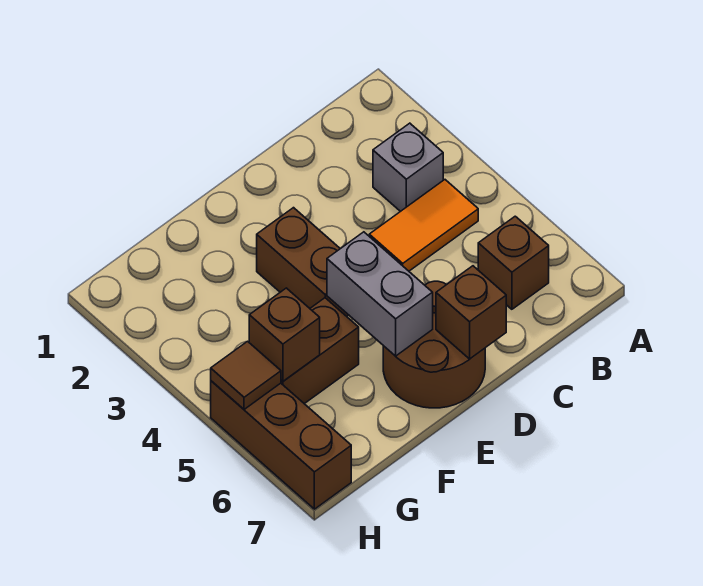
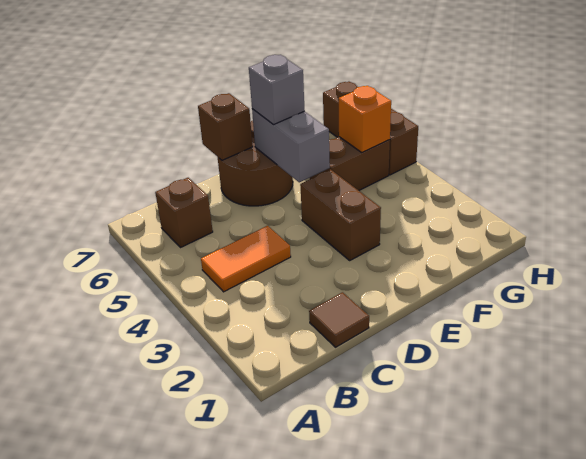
grey brick B3 level 1 -> grey brick E6 level 3
brown brick G5 level 2 -> orange brick G5 level 2
brown tile H5 level 2 -> brown tile C1 level 1

